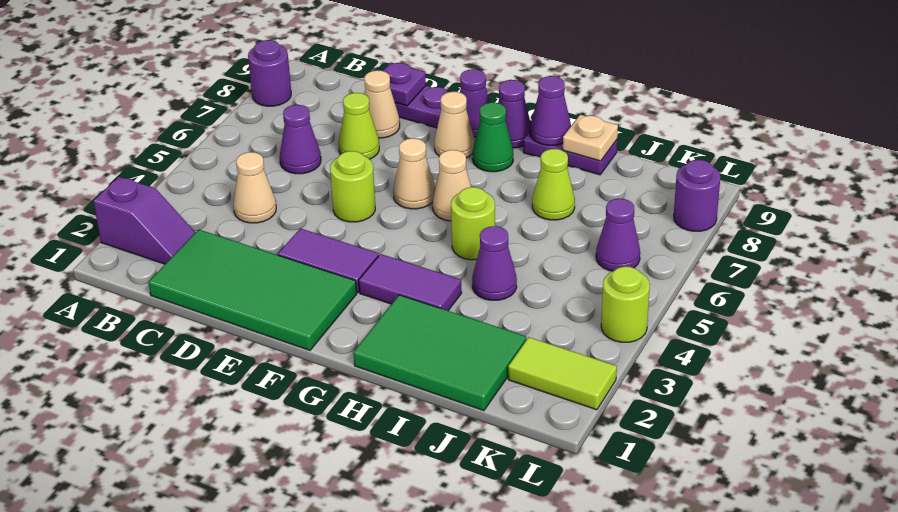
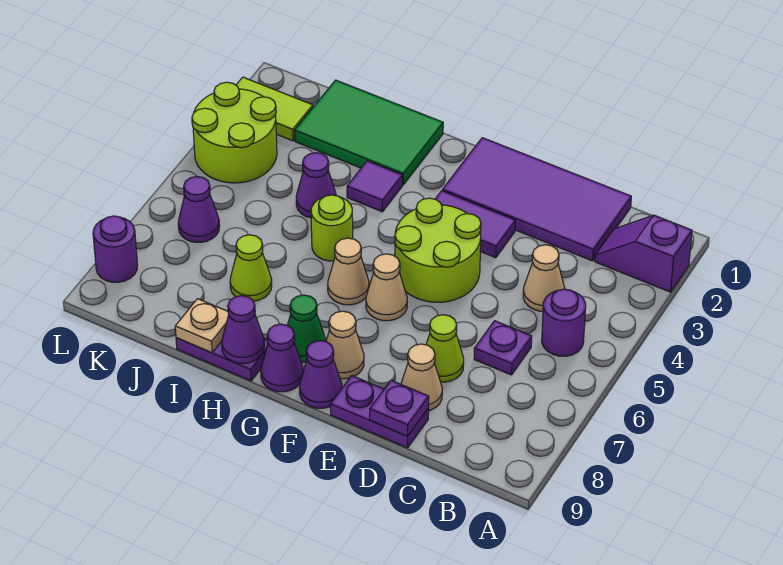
purple round brick A8 level 1 -> purple round brick B5 level 1
green tile C1:F2 level 1 -> purple tile C1:F2 level 1
purple cone C6 level 1 -> purple plate C6 level 1
lime round brick E5 level 1 -> lime round brick E4:F5 level 1
purple tile G3:H3 level 1 -> purple tile H3 level 1
lime round brick L4 level 1 -> lime round brick K3:L4 level 1

